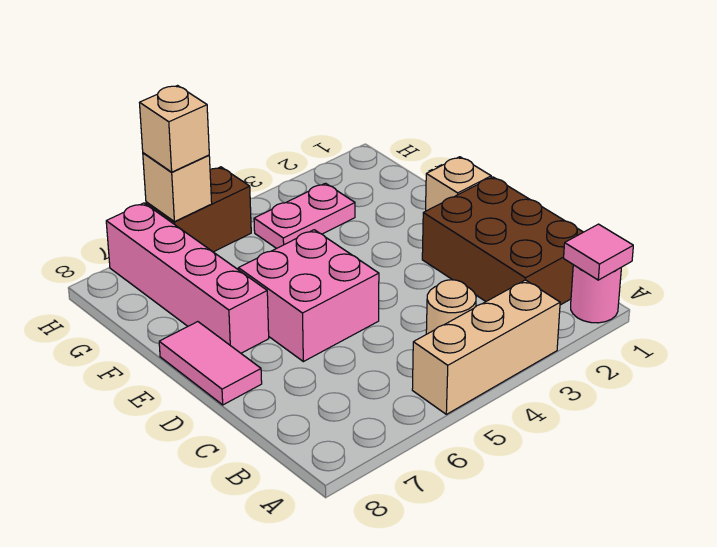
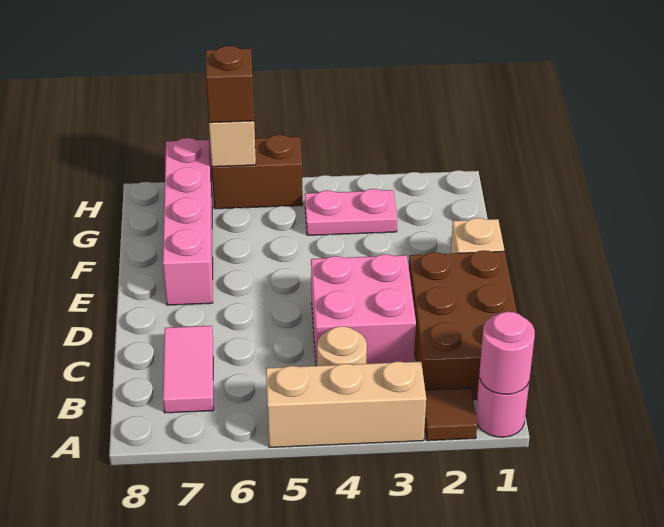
pink tile A1 level 2 -> pink round brick A1 level 2
none -> brown tile A2 level 1
pink brick D5:E6 level 1 -> pink brick C3:D4 level 1
pink tile D8:E8 level 1 -> pink tile B7:C7 level 1
tan brick H6 level 3 -> brown brick H6 level 3

